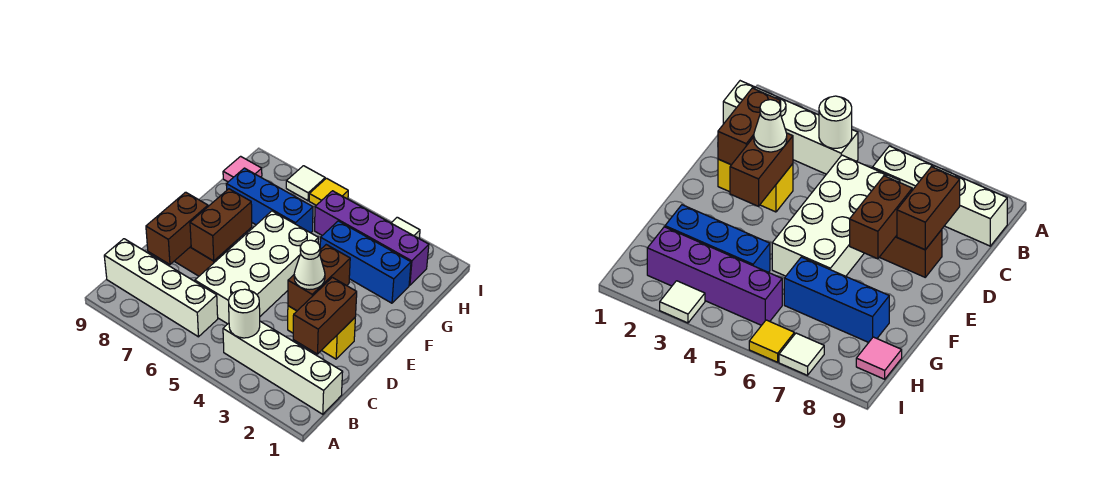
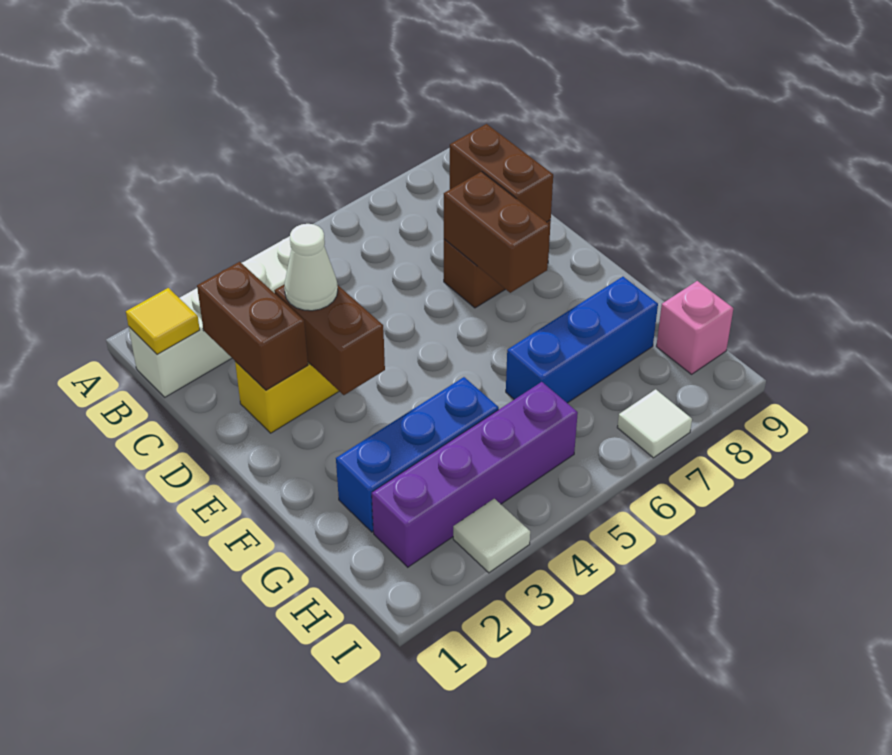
white round brick B4 level 2 -> none
white brick B6:B9 level 1 -> none
white brick C5:F6 level 1 -> none
pink tile H9 level 1 -> pink brick H9 level 1
yellow tile I6 level 1 -> yellow tile B1 level 2

